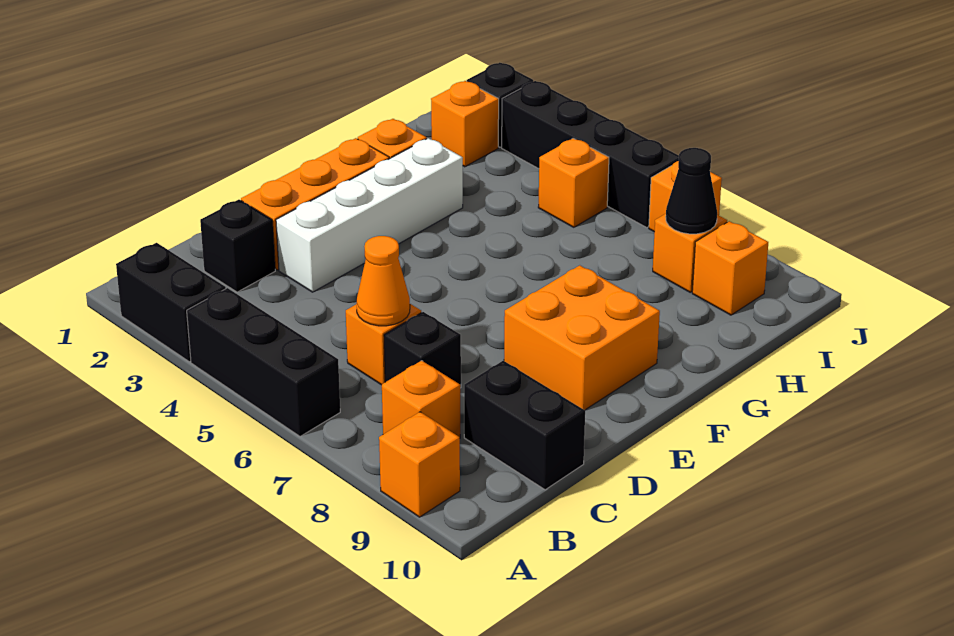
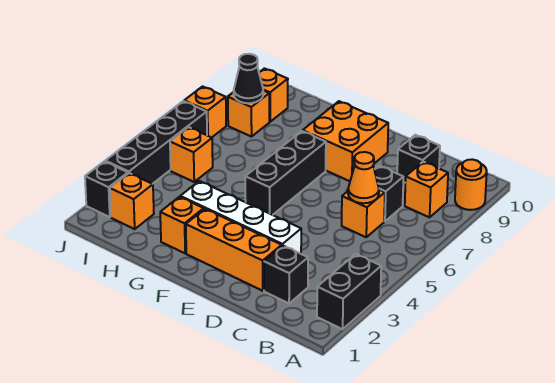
black brick A4:A6 level 1 -> black brick F5:F7 level 1
orange brick A9 level 1 -> orange round brick A9 level 1
black brick C9:C10 level 1 -> black brick C9 level 1

